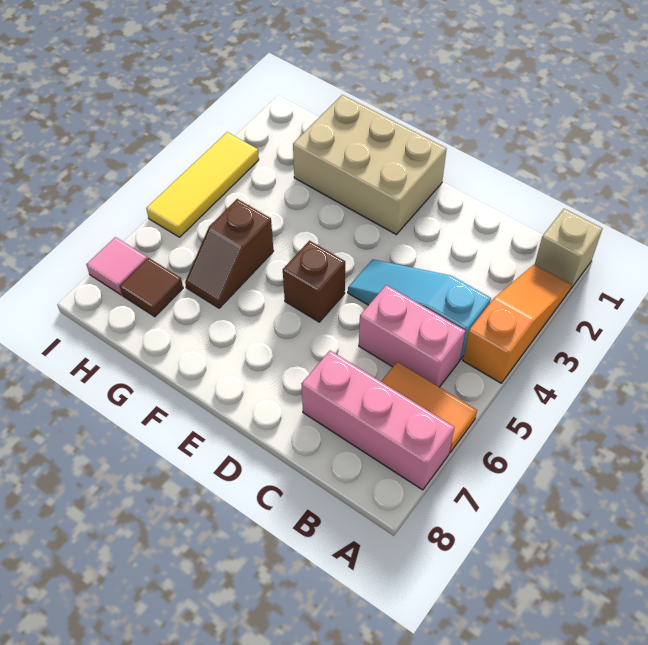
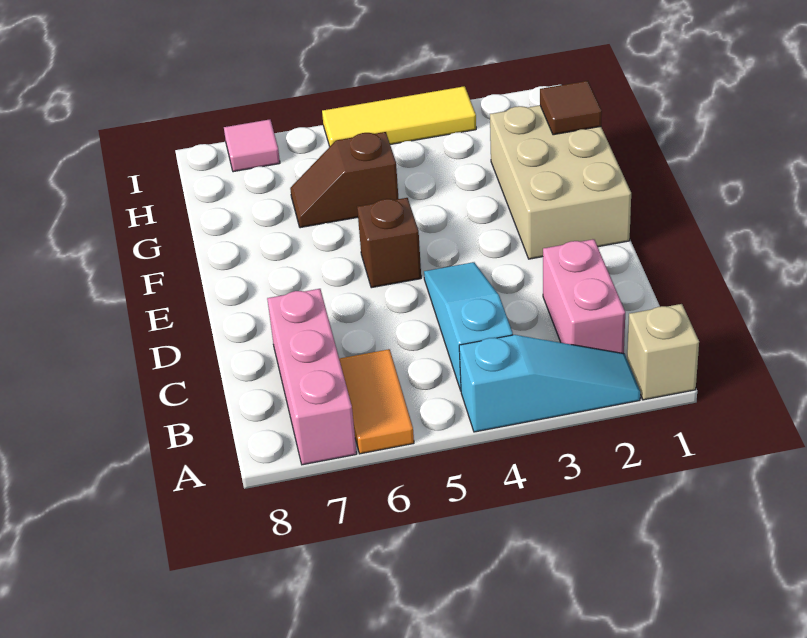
orange slope A2:A4 level 1 top 4 -> cyan slope A2:A4 level 1 top 4
pink brick B5:C5 level 1 -> pink brick B2:C2 level 1
brown tile H7 level 1 -> brown tile G1 level 2

